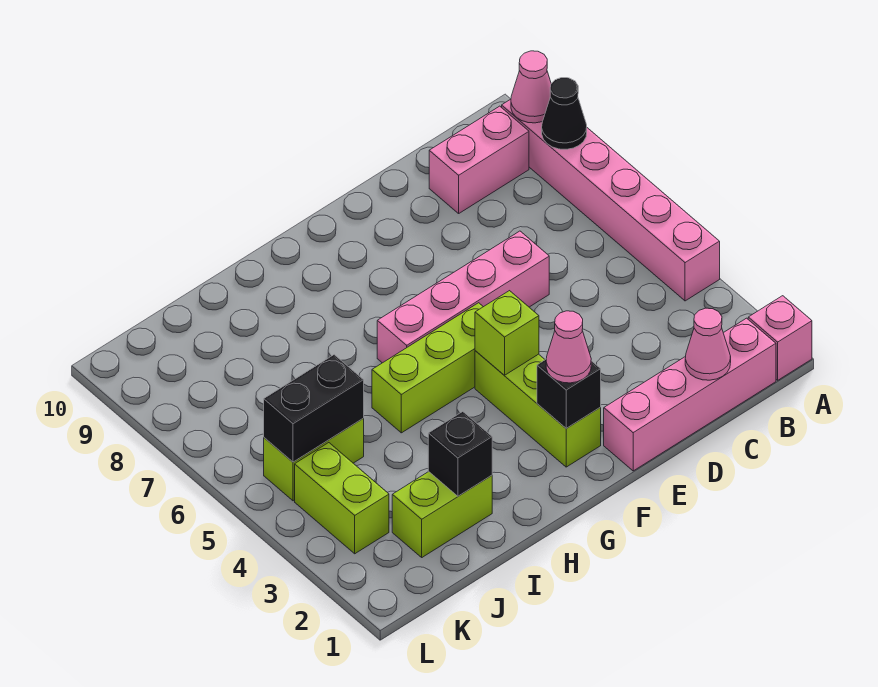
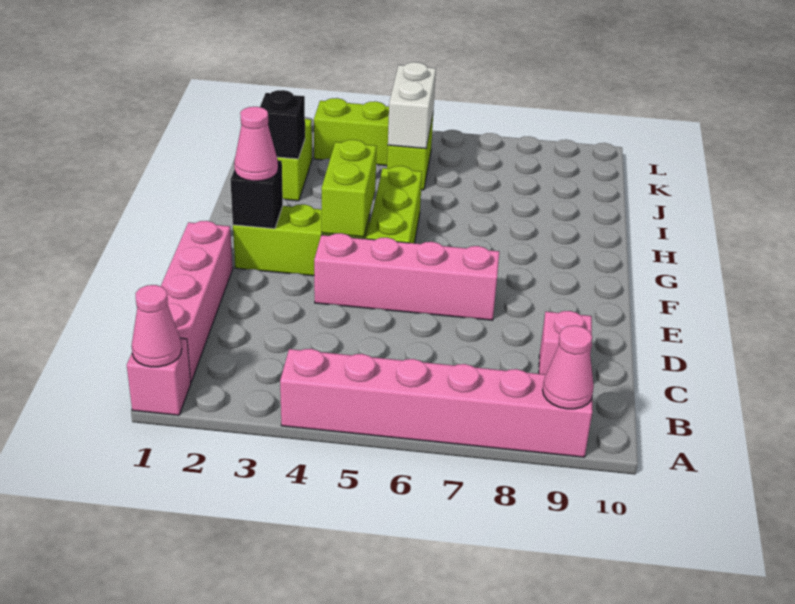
black cone A8 level 2 -> none
pink brick B9:C9 level 1 -> pink brick C9 level 1
pink cone C1 level 2 -> pink cone A1 level 2
pink brick D6:G6 level 1 -> pink brick E4:E7 level 1
lime brick F4 level 2 -> lime brick F4:G4 level 2
black brick J5:K5 level 2 -> white brick J5:K5 level 2

